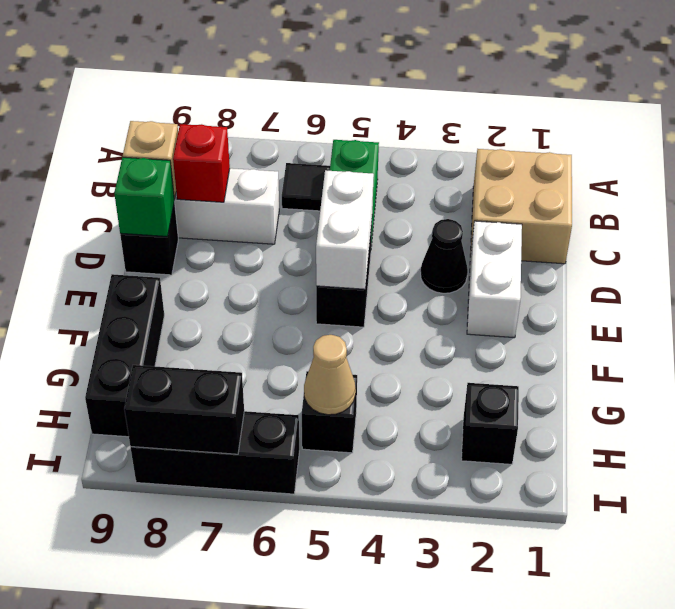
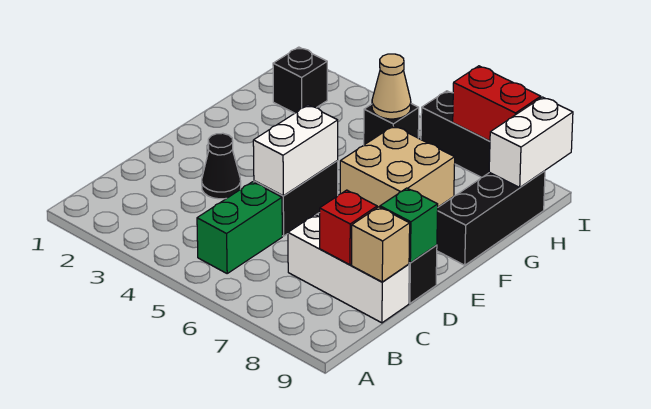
tan brick B1:C2 level 1 -> tan brick F6:G7 level 1
black tile B6 level 1 -> none
white brick D2:E2 level 1 -> white brick H9:I9 level 2
black brick I7:I8 level 2 -> red brick I7:I8 level 2

